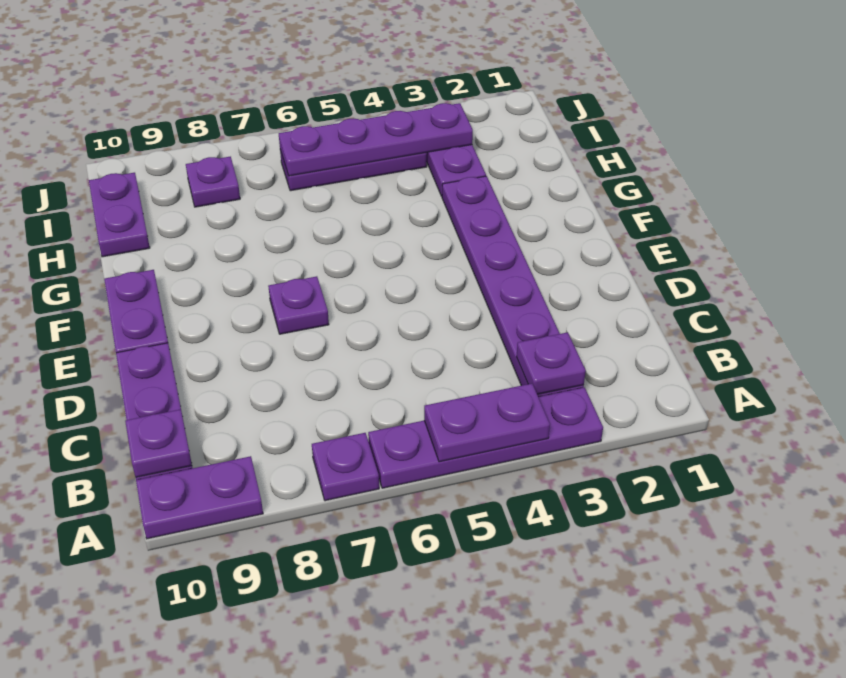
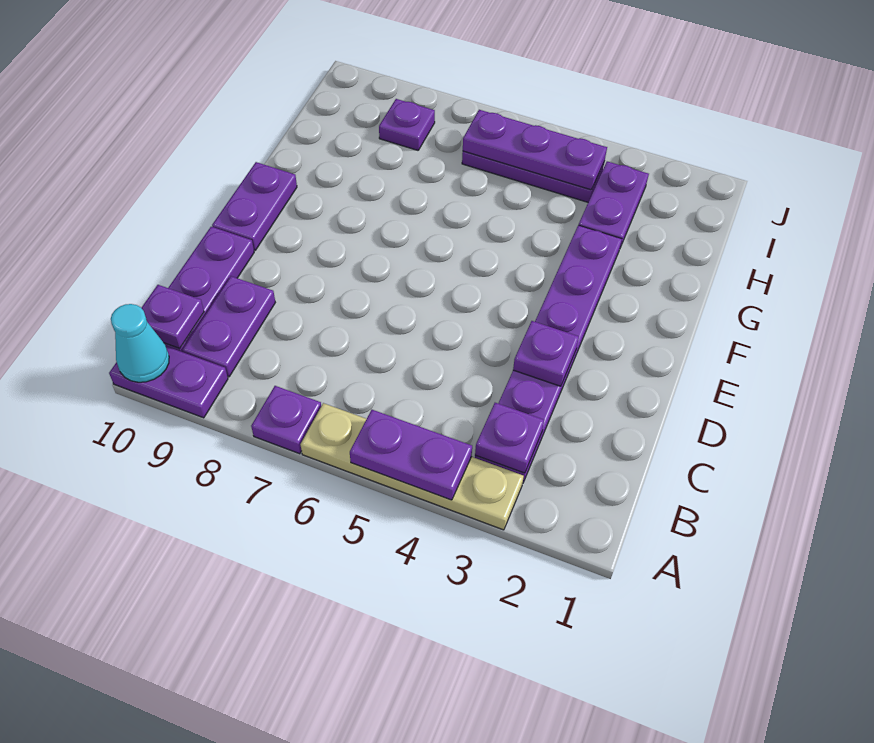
purple plate A3:A6 level 1 -> tan plate A3:A6 level 1
none -> cyan cone A10 level 2
purple plate E7 level 1 -> purple plate D3 level 2
purple plate H10:I10 level 1 -> purple plate B9:C9 level 1
purple plate I3:I6 level 2 -> purple plate I4:I6 level 2

